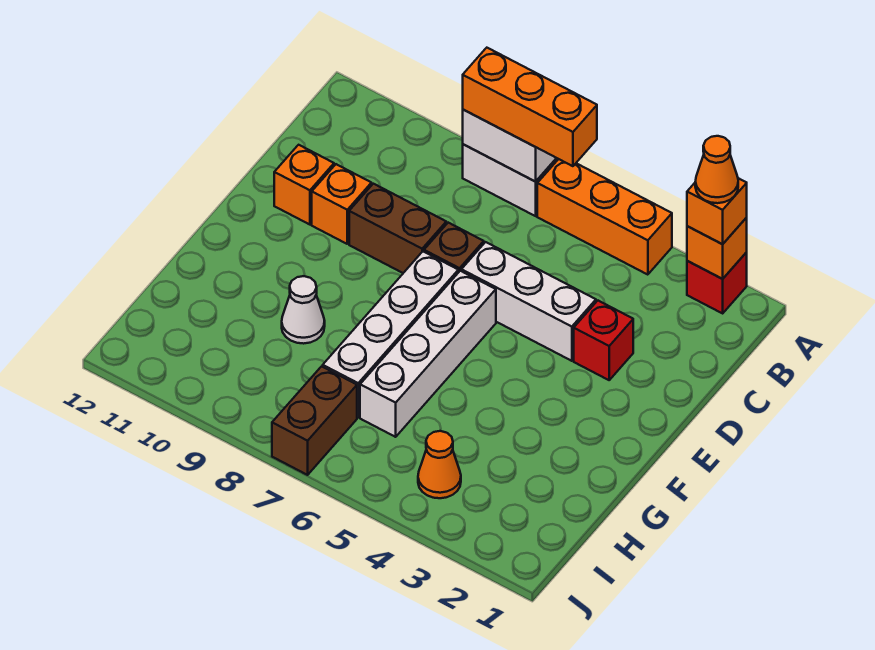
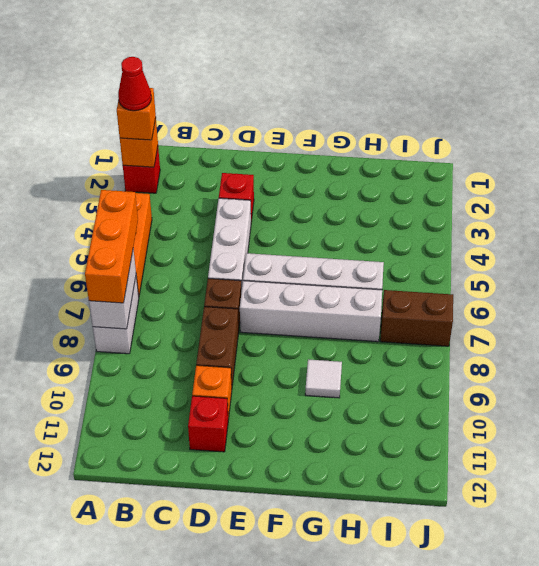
orange cone A2 level 4 -> red cone A2 level 4
orange brick D11 level 1 -> red brick D11 level 1
white cone G9 level 1 -> white tile G9 level 1
orange cone I4 level 1 -> none

